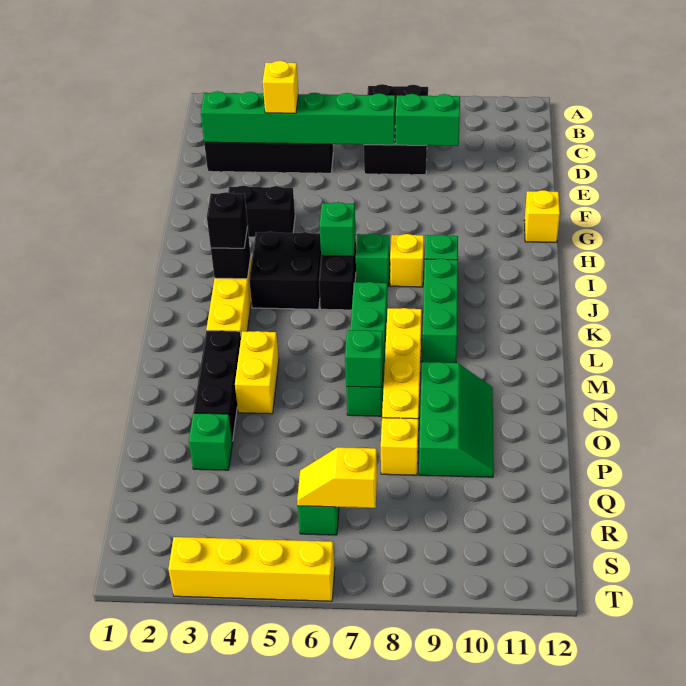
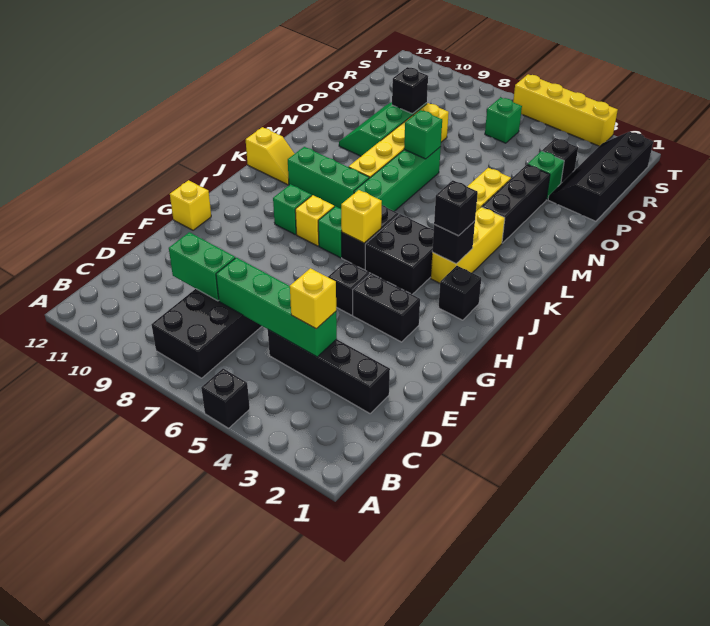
none -> black brick A5 level 1
green brick D2:D7 level 2 -> green brick D4:D7 level 2
none -> black brick G5 level 1
none -> black brick I2 level 1
green brick I6 level 2 -> yellow brick I6 level 2
green brick J9:L9 level 1 -> green brick K8:K10 level 1
none -> black slope P1:S2 level 1 top 1
none -> black brick P9 level 2
none -> black brick Q3 level 1
yellow slope R6:R7 level 2 top 7 -> yellow slope K11:K12 level 1 top 12

